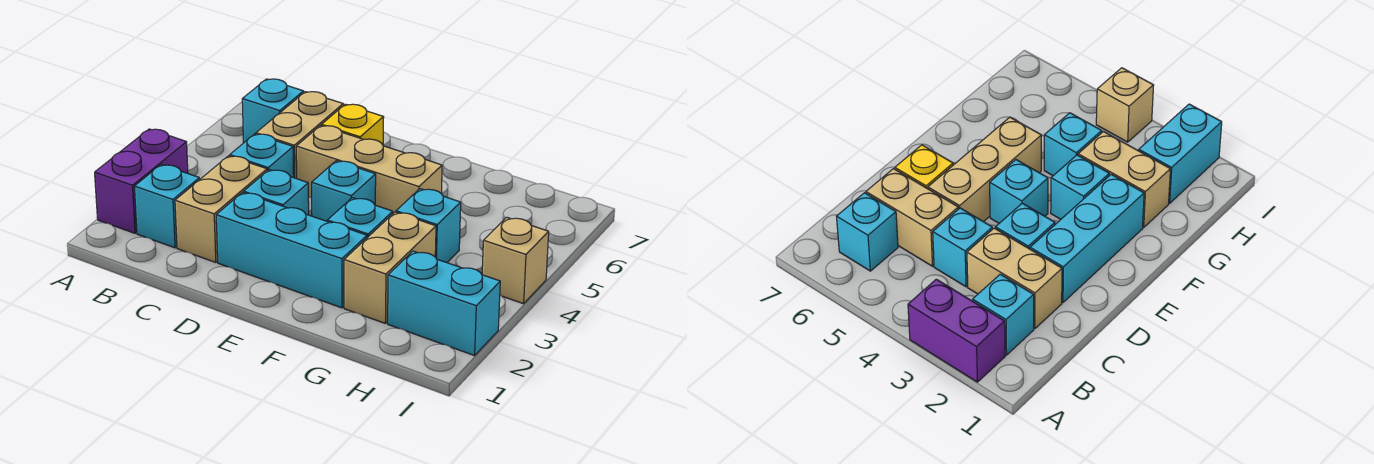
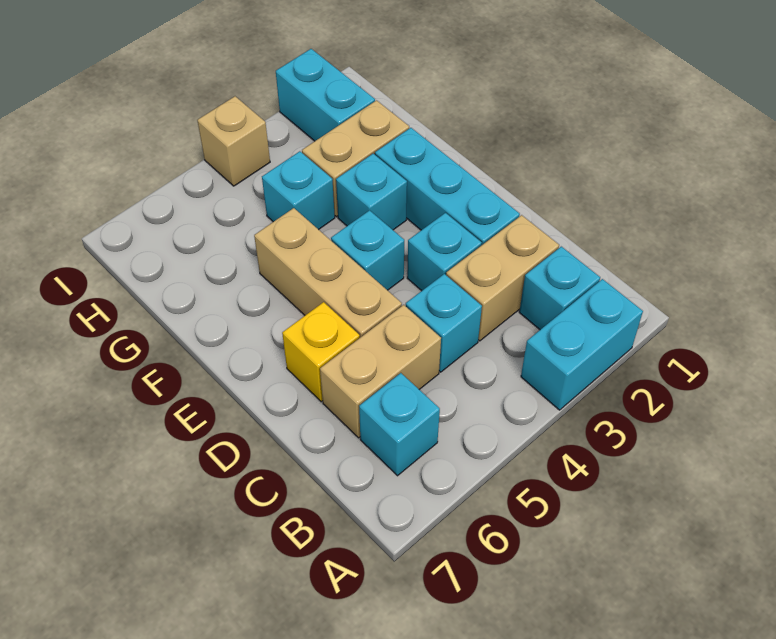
purple brick A2:A3 level 1 -> cyan brick A2:A3 level 1

